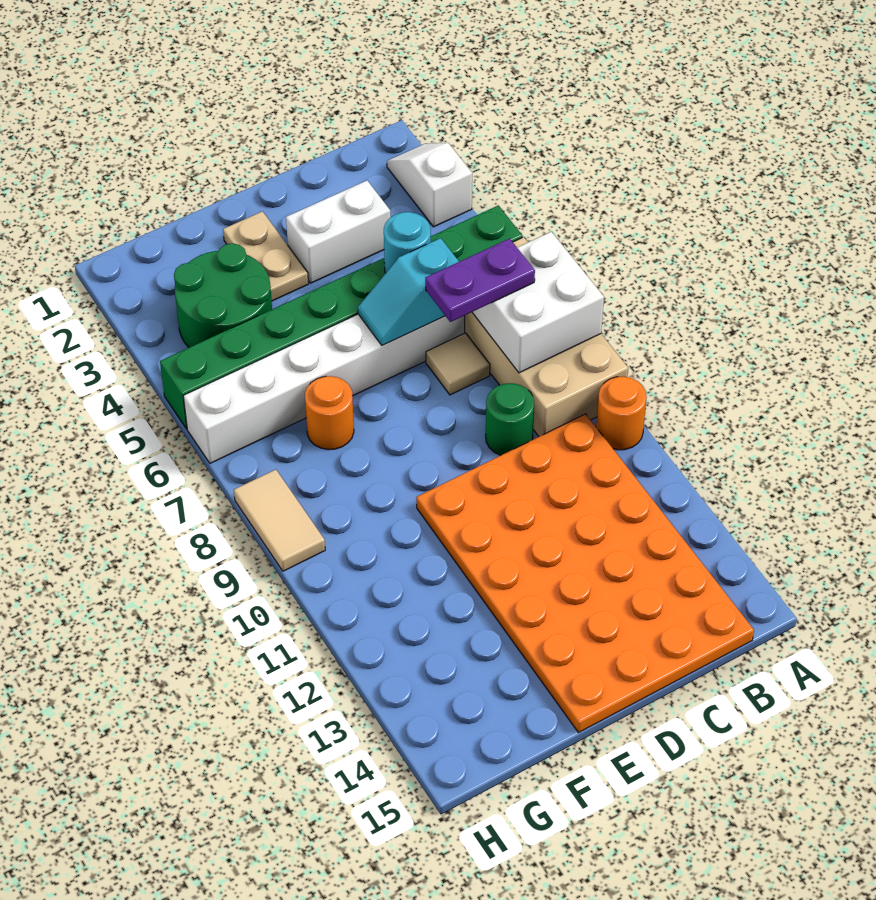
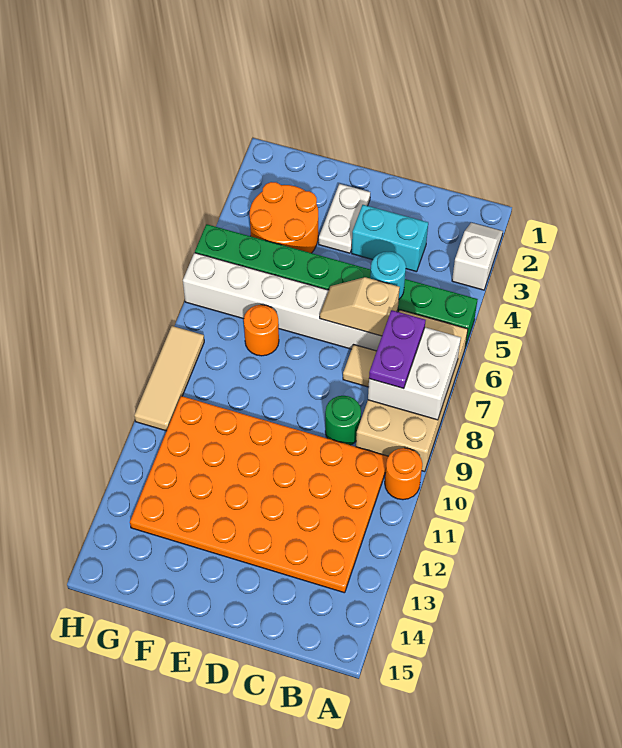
purple plate B7:C7 level 3 -> purple plate B7:B8 level 3
orange plate B10:E15 level 1 -> orange plate B10:G13 level 1
white brick C3:D3 level 1 -> cyan brick C3:D3 level 1
cyan slope C6:D6 level 2 top C -> tan slope C6:D6 level 2 top C
tan plate E2:E3 level 1 -> white plate E2:E3 level 1
green round brick F3:G4 level 1 -> orange round brick F3:G4 level 1
tan tile H8:H9 level 1 -> tan tile H8:H10 level 1

